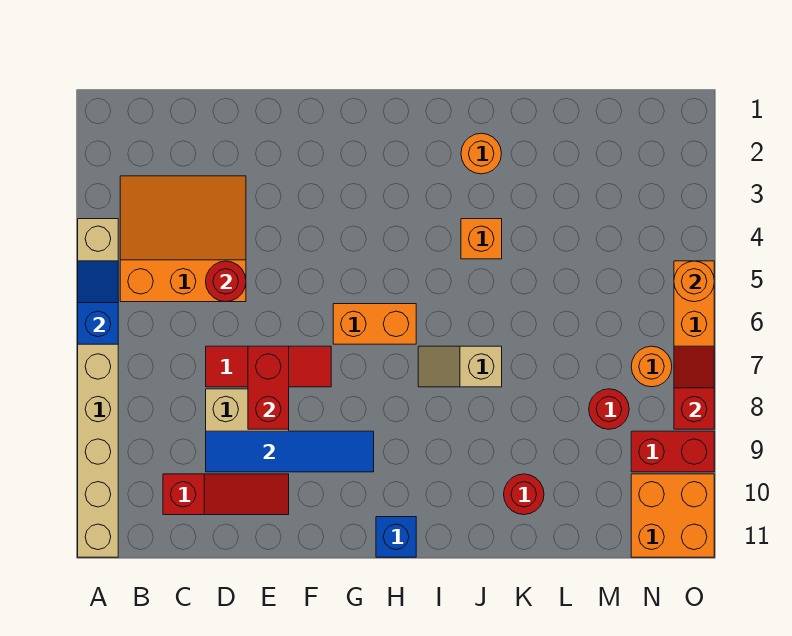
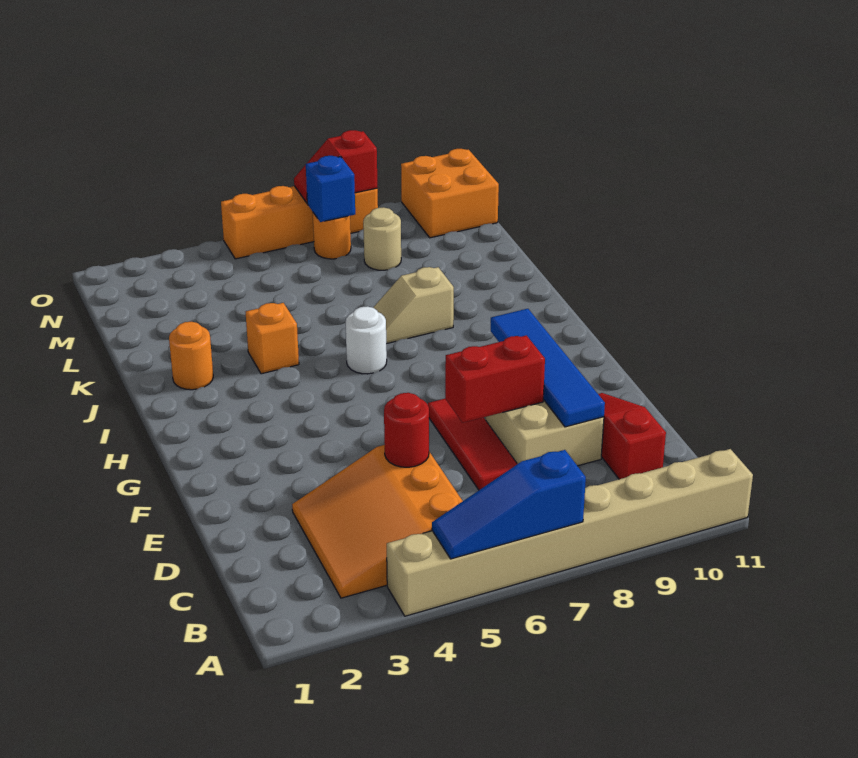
blue slope A5:A6 level 2 top 6 -> blue slope A5:A7 level 2 top 7
orange brick G6:H6 level 1 -> none
blue brick H11 level 1 -> blue brick N7 level 2
none -> white round brick I6 level 1
tan slope I7:J7 level 1 top J -> tan slope J7:J8 level 1 top 8
red round brick K10 level 1 -> none
red round brick M8 level 1 -> tan round brick M8 level 1
red brick N9:O9 level 1 -> none
orange round brick O5 level 2 -> none

